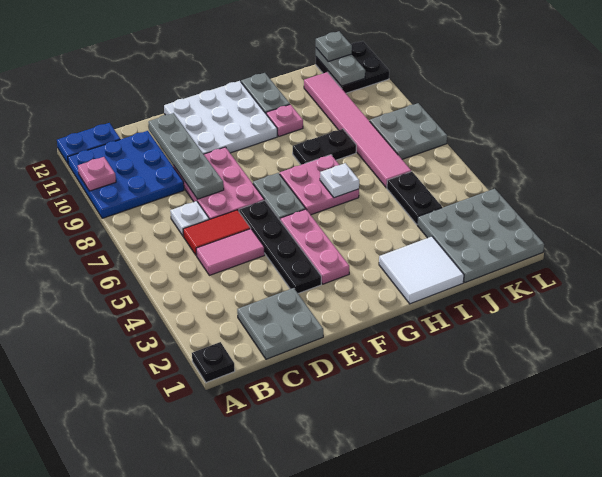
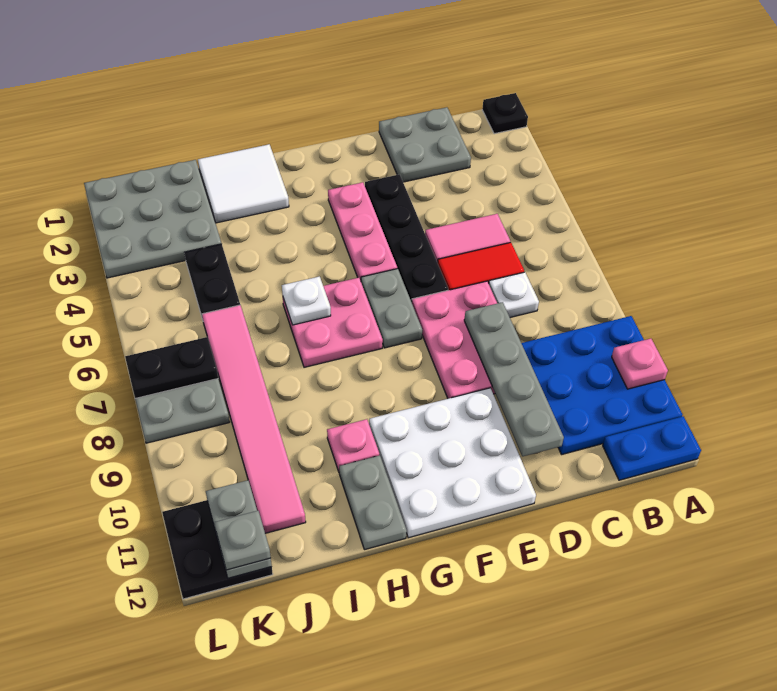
black plate H8:I8 level 1 -> black plate K7:L7 level 2

